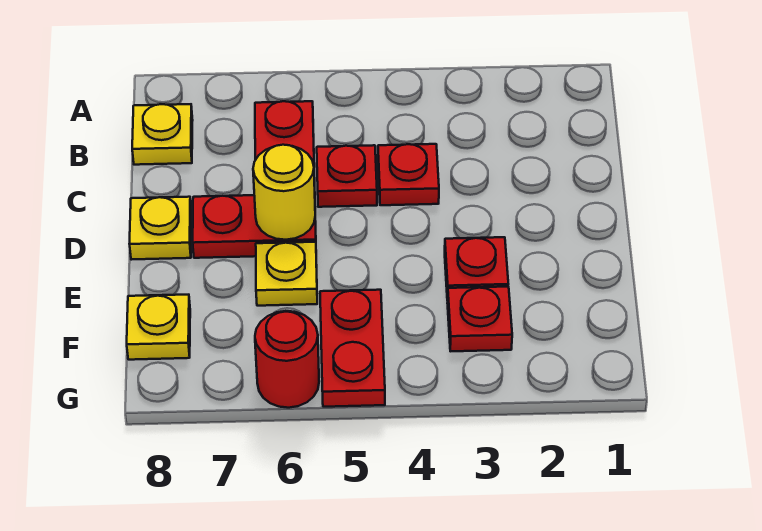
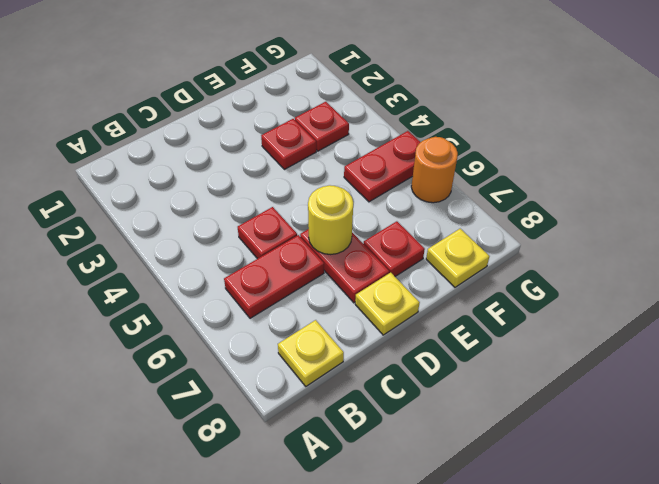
red plate C4 level 1 -> red plate E7 level 1
yellow plate E6 level 1 -> none
red round brick G6 level 1 -> orange round brick G6 level 1

